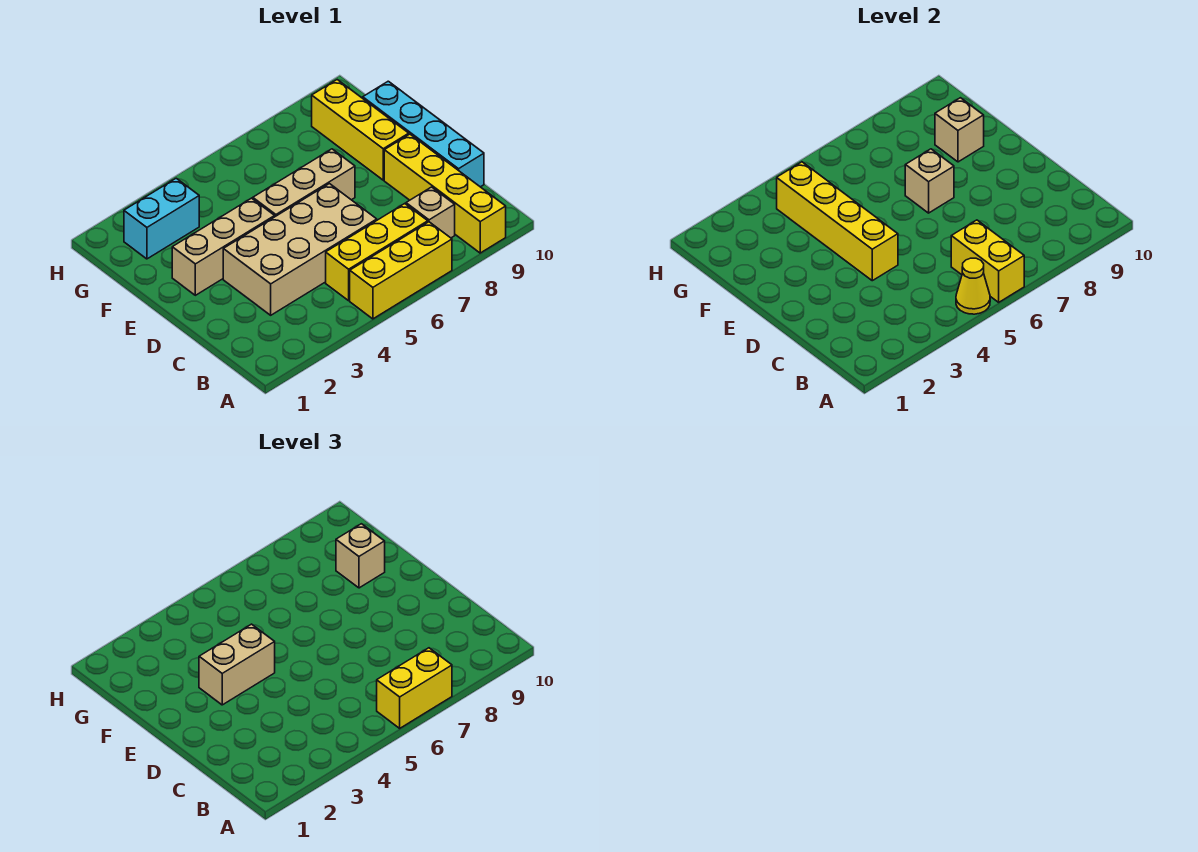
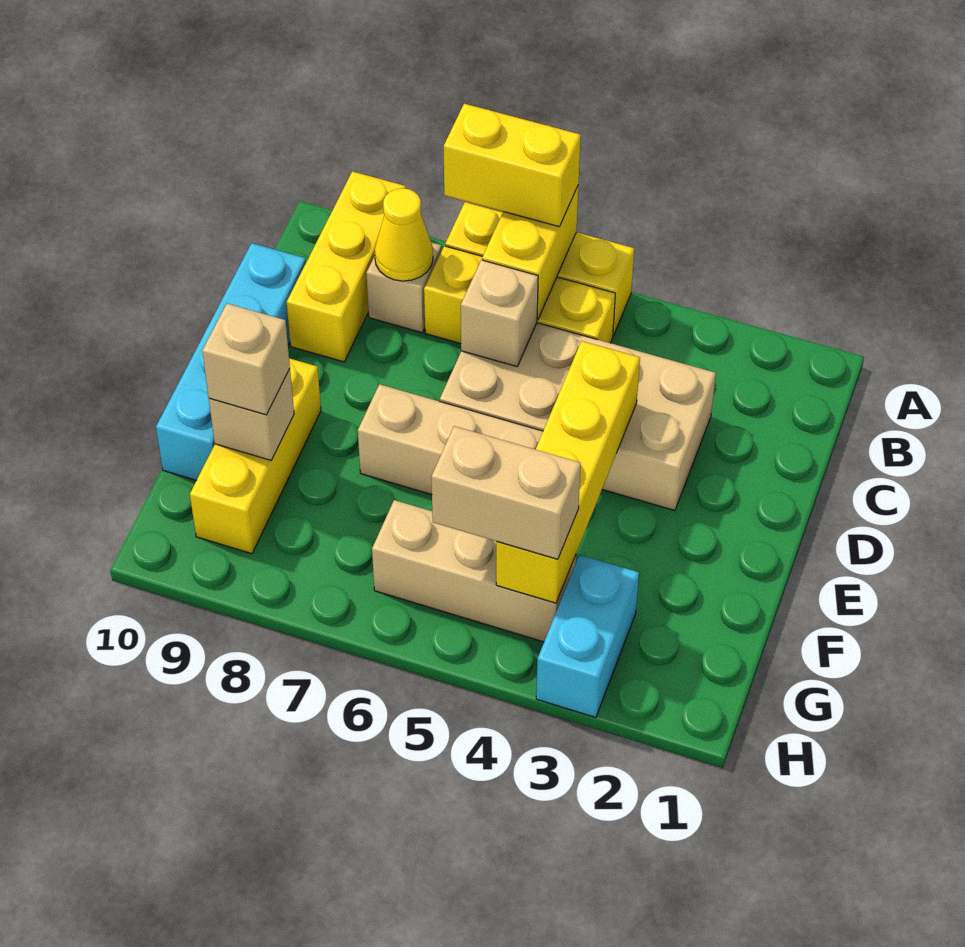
yellow cone A5 level 2 -> yellow cone B8 level 2
yellow brick A9:D9 level 1 -> yellow brick A9:C9 level 1
tan brick E2:E4 level 1 -> tan brick G4:G6 level 1
tan brick E3:E4 level 3 -> tan brick G4:G5 level 3
tan brick E7 level 2 -> tan brick C6 level 2
cyan brick G2:G3 level 1 -> cyan brick G3:H3 level 1

